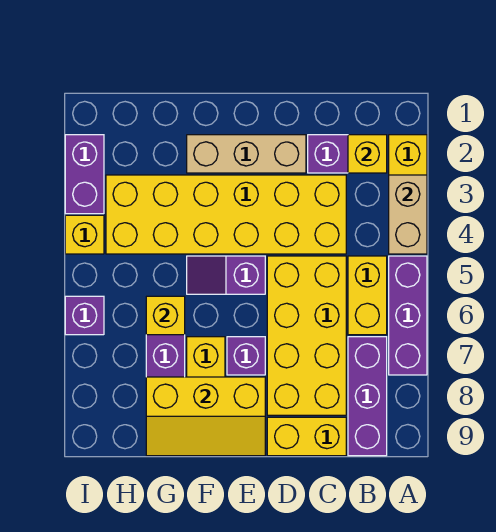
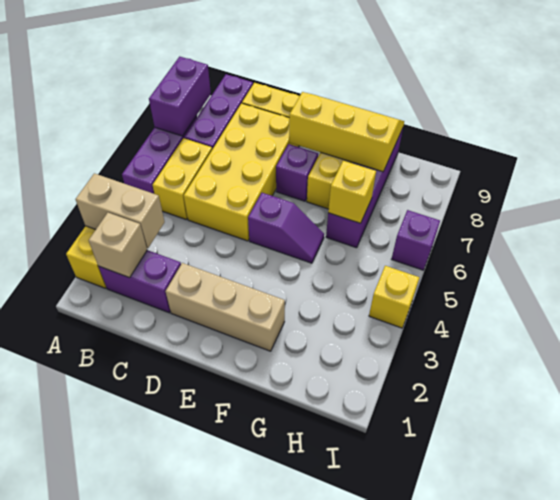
tan brick A3:A4 level 2 -> tan brick A3:B3 level 2
yellow brick B2 level 2 -> tan brick B2 level 2
yellow brick C3:H4 level 1 -> none
purple brick I2:I3 level 1 -> purple brick A7:A8 level 2

